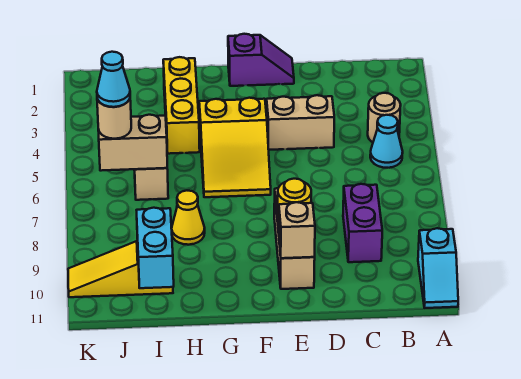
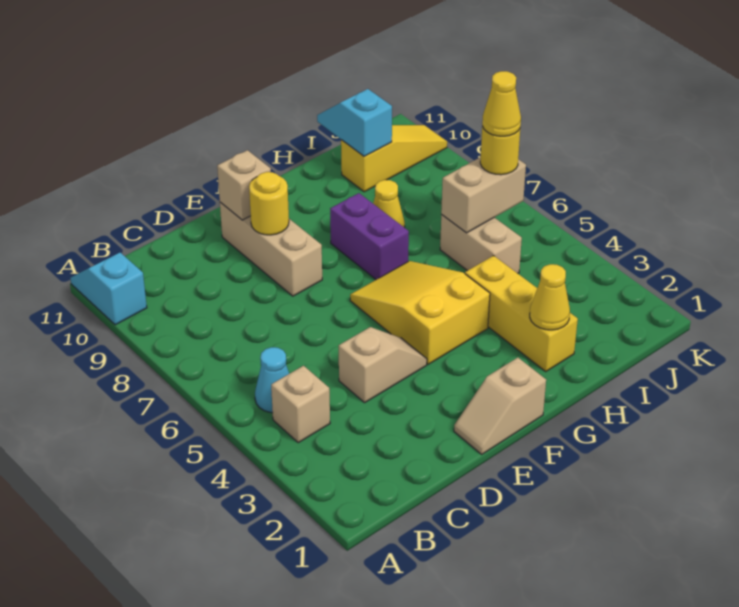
tan round brick B4 level 1 -> tan brick B4 level 1
purple brick C8:C9 level 1 -> purple brick G7:G8 level 1
tan brick D4:E4 level 1 -> tan slope D4:E4 level 1 top D
purple slope E1:F1 level 1 top F -> tan slope E1:F1 level 1 top F
none -> yellow cone H2 level 2
cyan brick I10:I11 level 2 -> cyan slope I10:I11 level 2 top 10
tan round brick J6 level 3 -> yellow round brick J6 level 3
cyan cone J6 level 4 -> yellow cone J6 level 4

